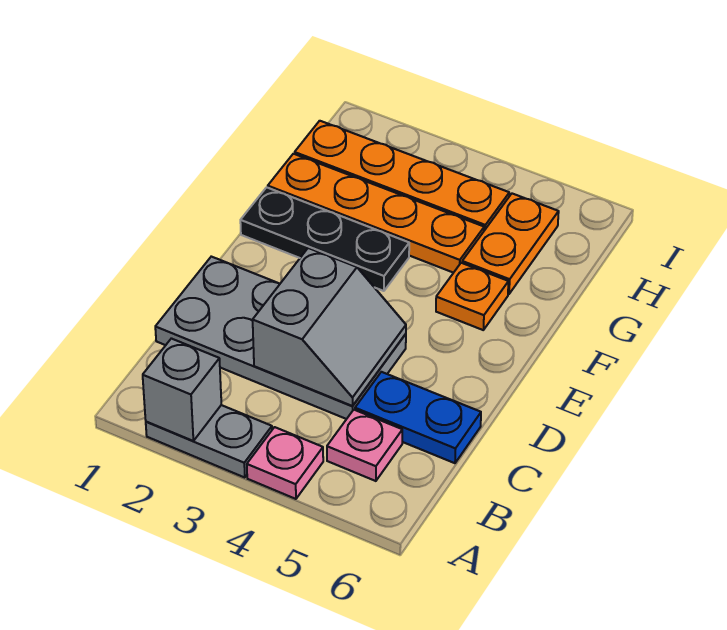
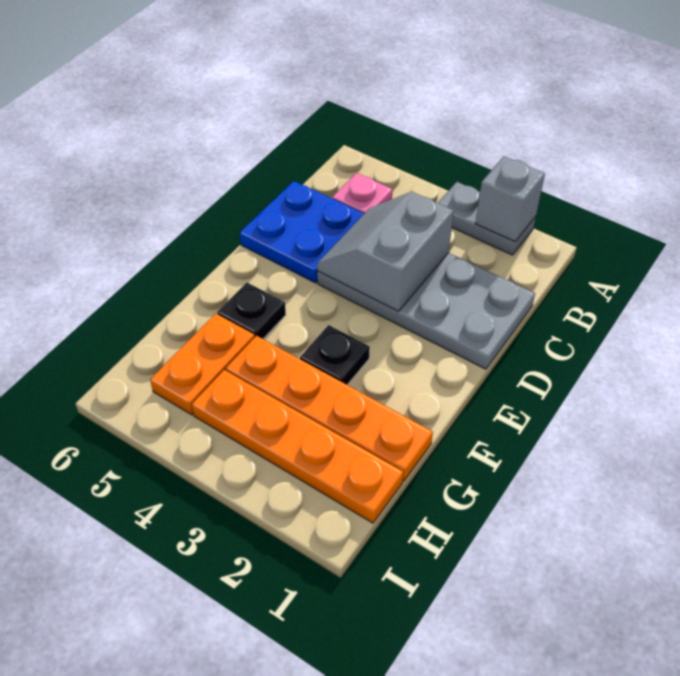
pink plate A4 level 1 -> none
blue plate C5:C6 level 1 -> blue plate C5:D6 level 1
black plate F1:F3 level 1 -> black plate F3 level 1
orange plate F5 level 1 -> black plate F5 level 1

